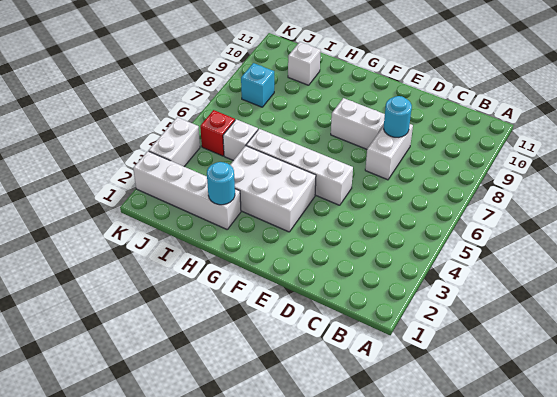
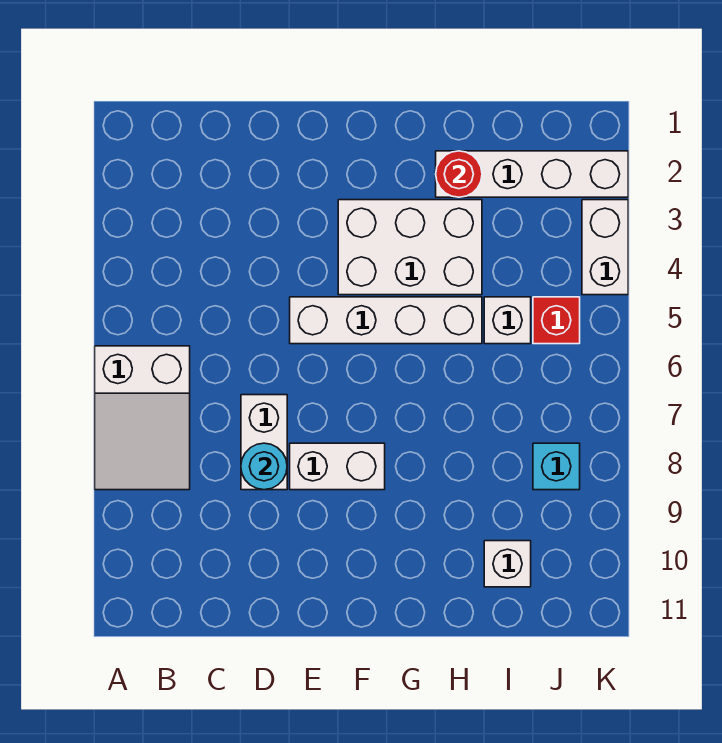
none -> white slope A6:B8 level 1 top 6
cyan round brick H2 level 2 -> red round brick H2 level 2

